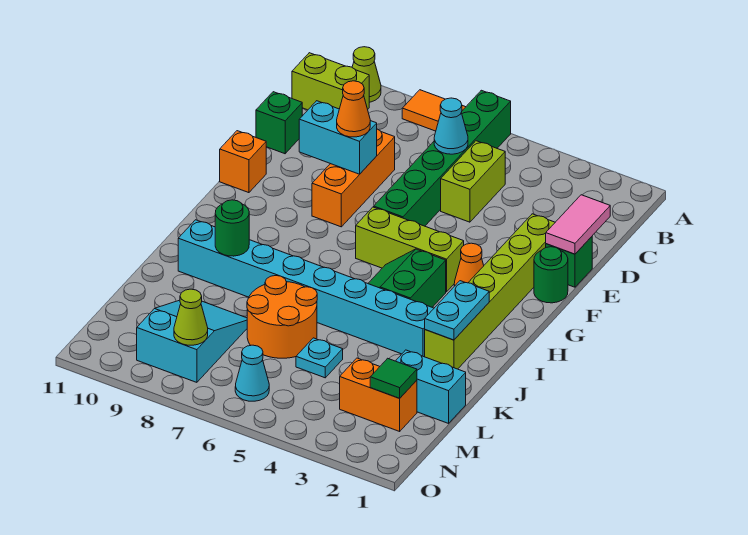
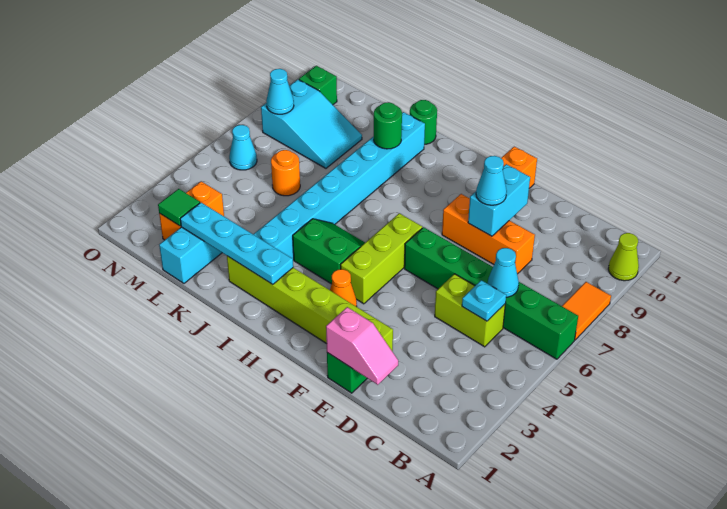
lime brick B10:B11 level 1 -> none
pink tile D1:E1 level 2 -> pink slope D1:E1 level 2 top E
green brick D11 level 1 -> green brick N10 level 1
orange cone E8 level 3 -> cyan cone E8 level 3
green round brick F1 level 1 -> green round brick J11 level 1
cyan plate I2:J2 level 2 -> cyan plate I2:L2 level 2
orange round brick K6:L7 level 1 -> orange round brick L6 level 1
cyan plate L5 level 1 -> cyan plate C5 level 2
lime cone N8 level 2 -> cyan cone N8 level 2

